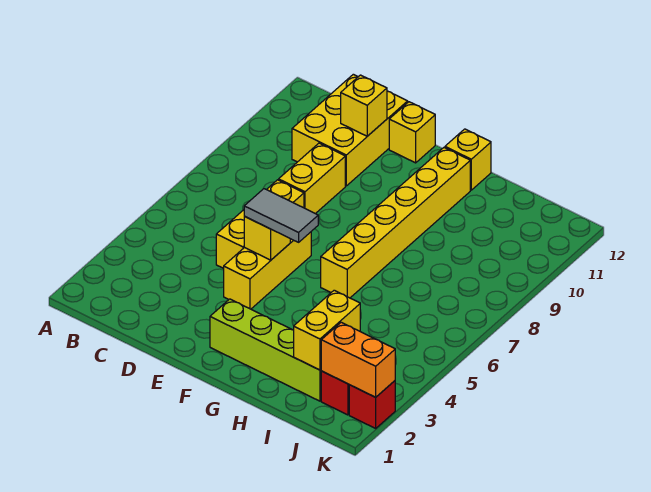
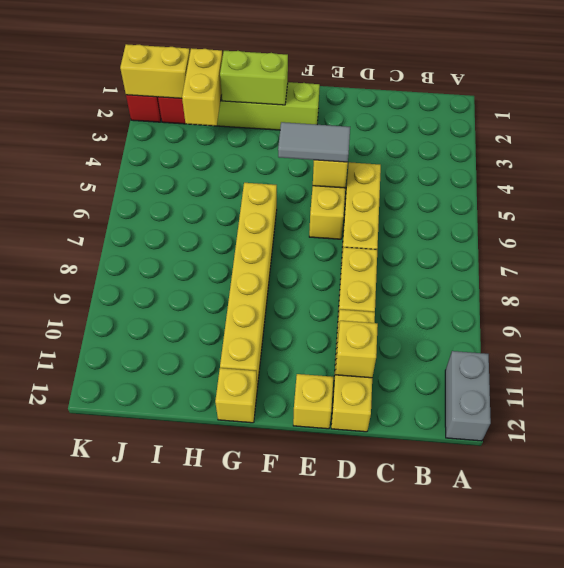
none -> grey brick A11:A12 level 1
yellow brick C10:D12 level 1 -> yellow brick D10:D12 level 1
none -> lime brick G2:H2 level 2
orange brick J2:K2 level 2 -> yellow brick J2:K2 level 2

